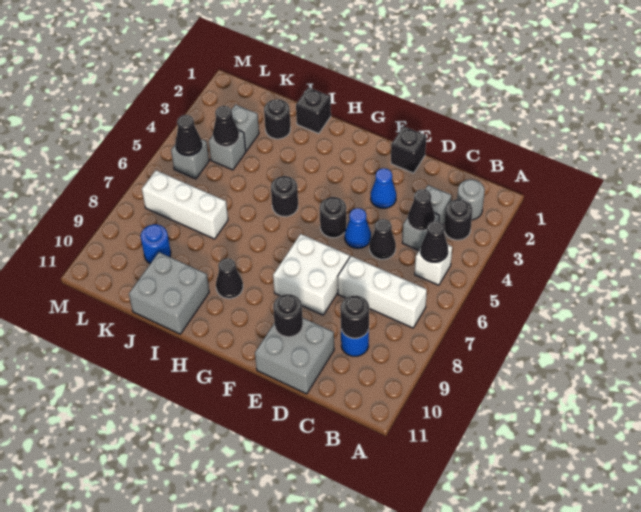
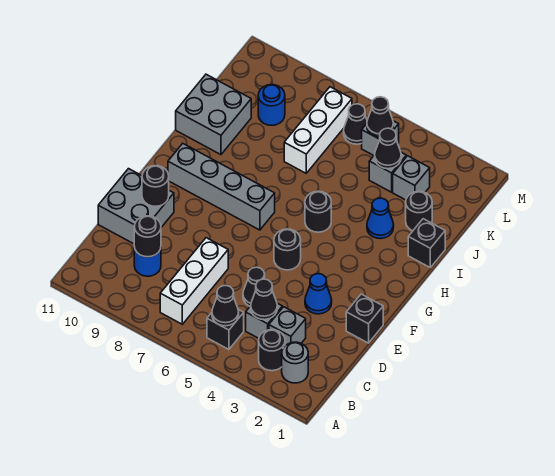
white brick B5 level 1 -> black brick B5 level 1
blue cone E5 level 1 -> blue cone I3 level 1
white brick E7:F8 level 1 -> none
none -> grey brick G7:G10 level 1
black cone H9 level 1 -> black cone L6 level 1

